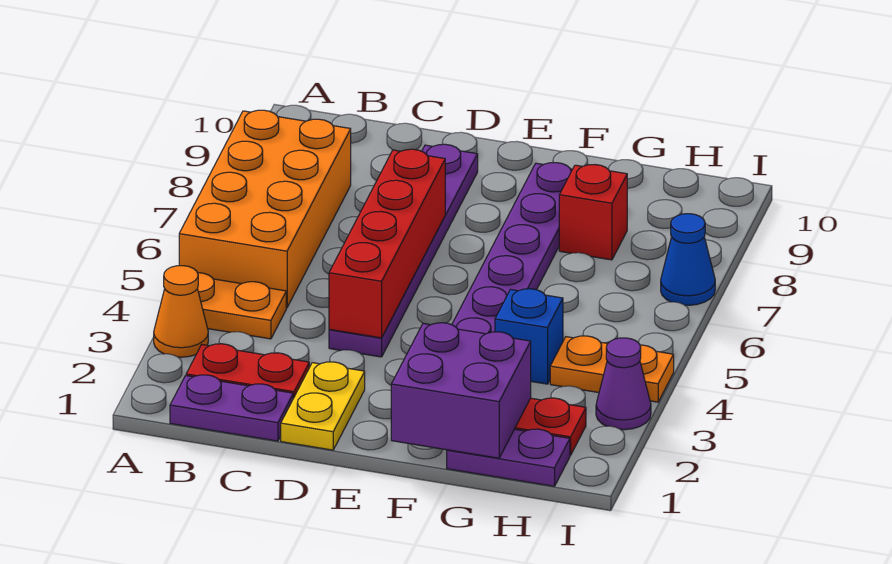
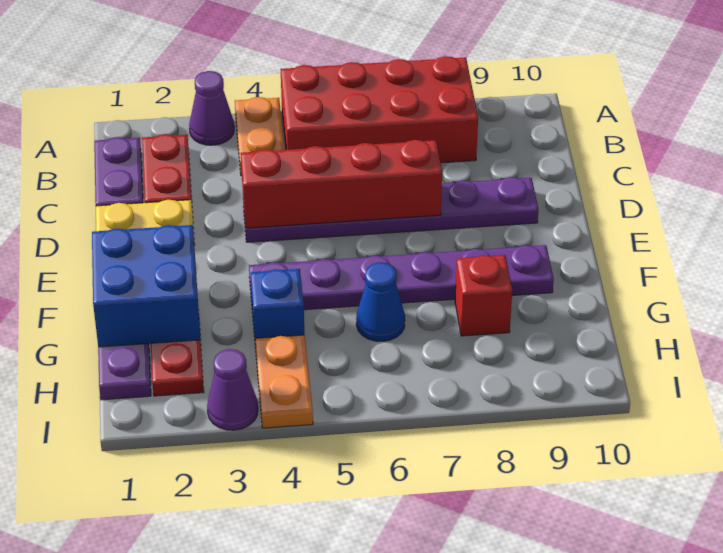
orange cone A3 level 1 -> purple cone A3 level 1
orange brick A5:B8 level 1 -> red brick A5:B8 level 1
purple brick F1:G2 level 2 -> blue brick F1:G2 level 2
blue cone I7 level 1 -> blue cone G6 level 1

